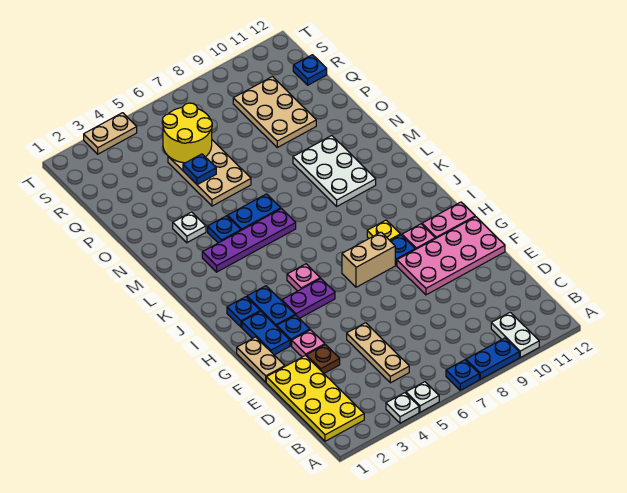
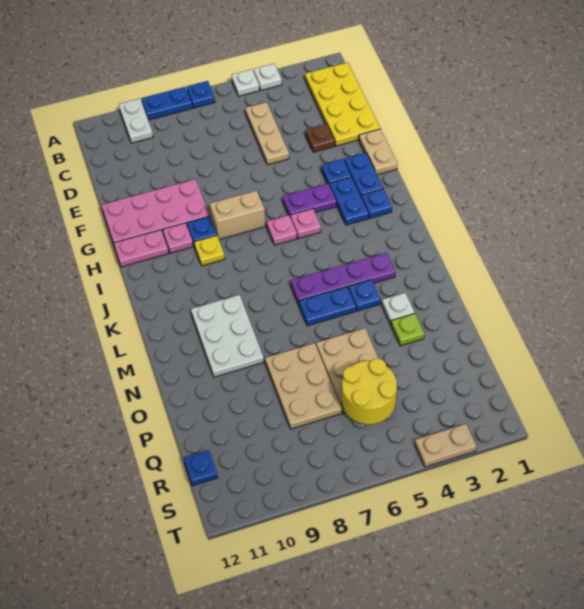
pink plate F3 level 1 -> pink plate I6 level 1
none -> lime plate O3 level 1
blue plate P5 level 2 -> none
tan plate P9:R10 level 1 -> tan plate O7:Q8 level 1

